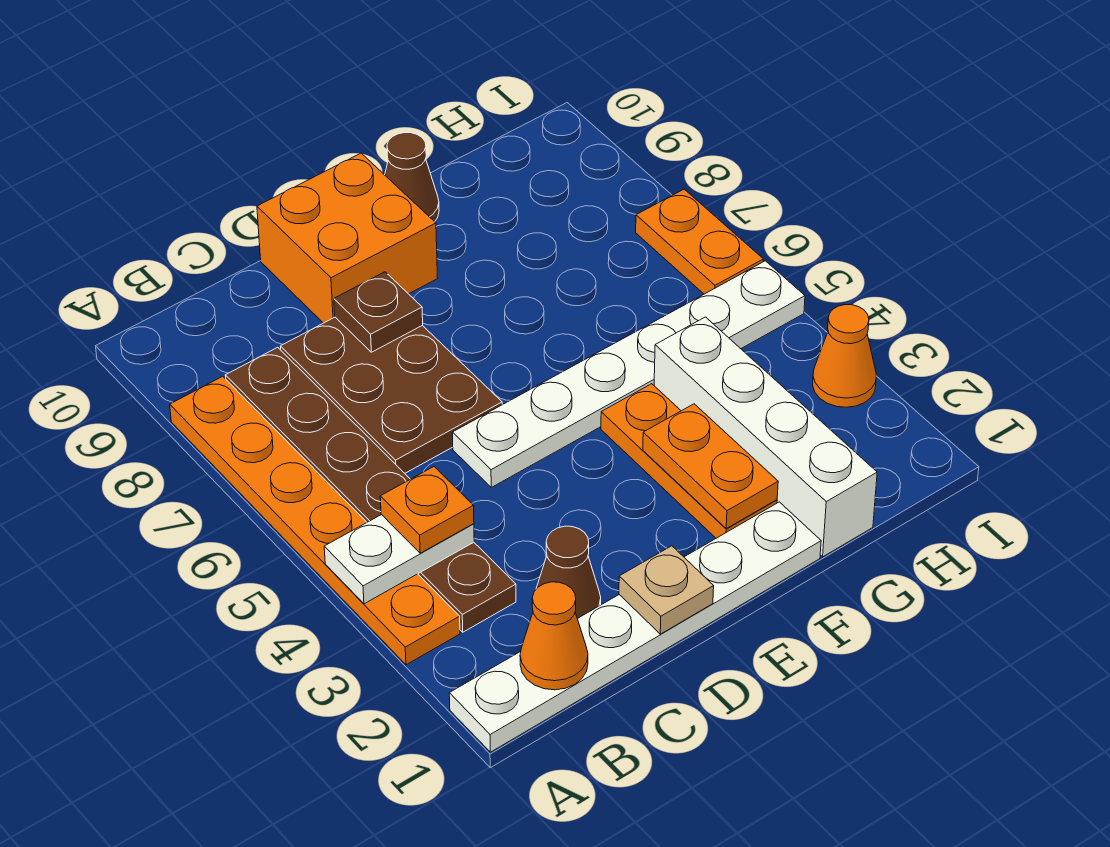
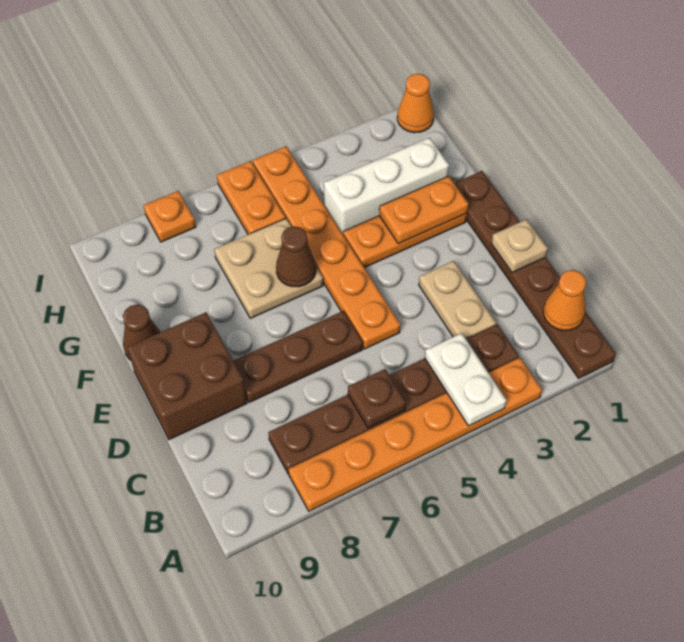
white plate A1:F1 level 1 -> brown plate A1:F1 level 1
orange plate B4 level 3 -> orange plate I8 level 1
brown cone C2 level 1 -> brown cone F6 level 2
none -> tan plate C3:D3 level 1
brown plate C6:D8 level 1 -> brown plate D6:D8 level 1
white plate D5:I5 level 1 -> orange plate D5:I5 level 1
brown plate D8 level 2 -> brown plate B6 level 2
orange brick D9:E10 level 1 -> brown brick D9:E10 level 1
none -> tan plate F6:G7 level 1
white brick G1:G4 level 1 -> white brick G2:G4 level 1
orange cone I3 level 1 -> orange cone I1 level 1
orange plate I6:I7 level 1 -> orange plate H6:I6 level 1

